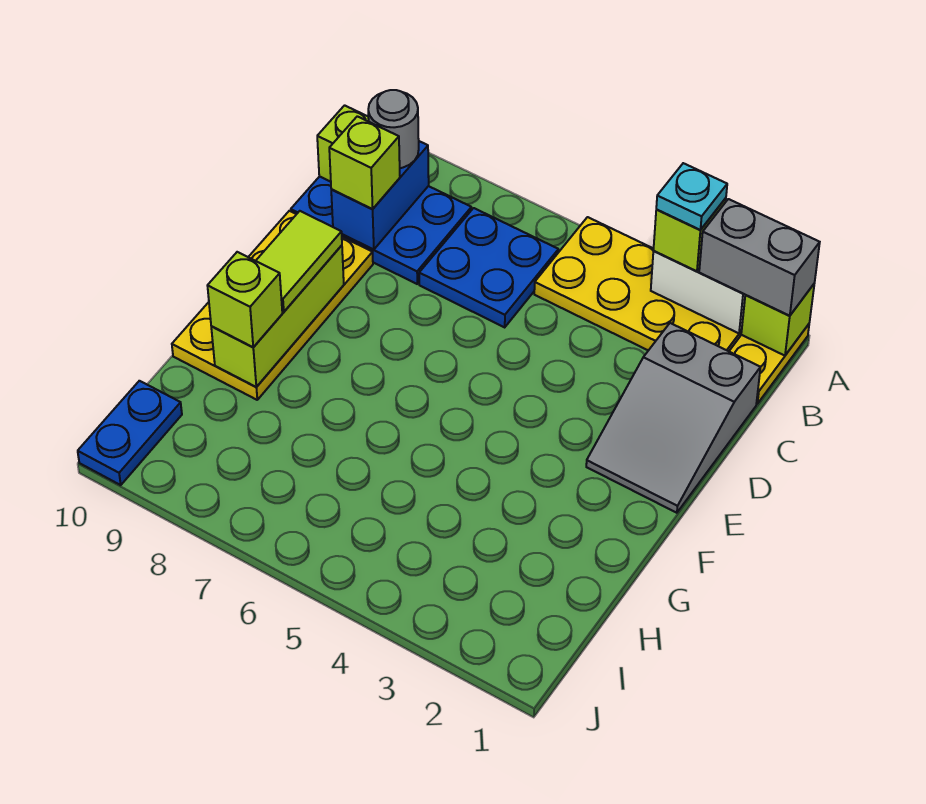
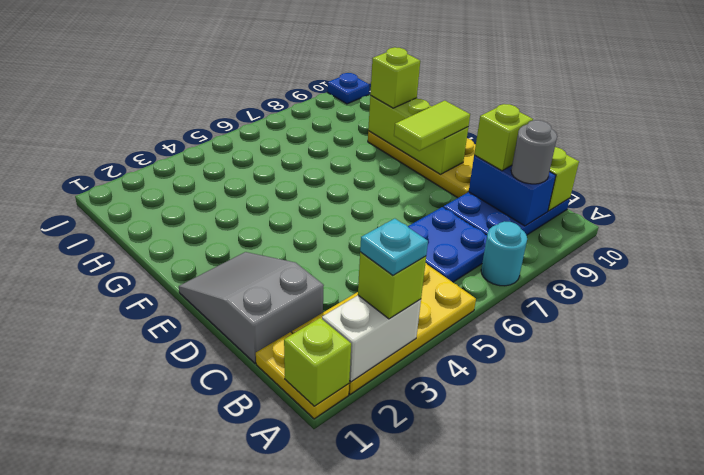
grey brick A1:A2 level 3 -> none
none -> cyan round brick A7 level 1
lime tile E9:F9 level 3 -> lime tile E8:E9 level 3
blue plate I10:J10 level 1 -> blue plate J10 level 1

